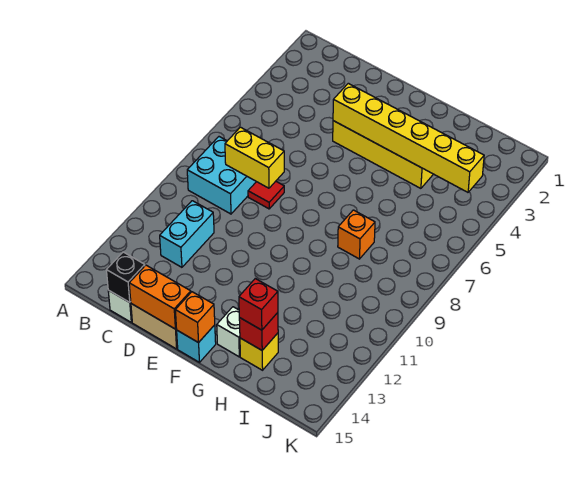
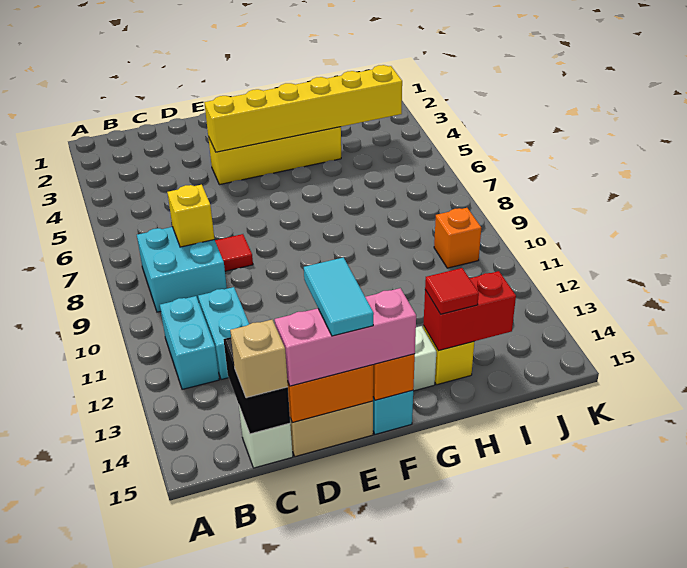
none -> cyan brick B11:B12 level 1
yellow brick C8:D8 level 2 -> yellow brick C8 level 2
black brick C15 level 2 -> black brick C14:C15 level 2
none -> tan brick C15 level 3
none -> pink brick D15:F15 level 3
none -> cyan tile E14:E15 level 4
orange brick H8 level 1 -> orange brick J10 level 1
red brick H14 level 2 -> red brick H14:I14 level 2
red brick H14 level 3 -> red tile H14 level 3

